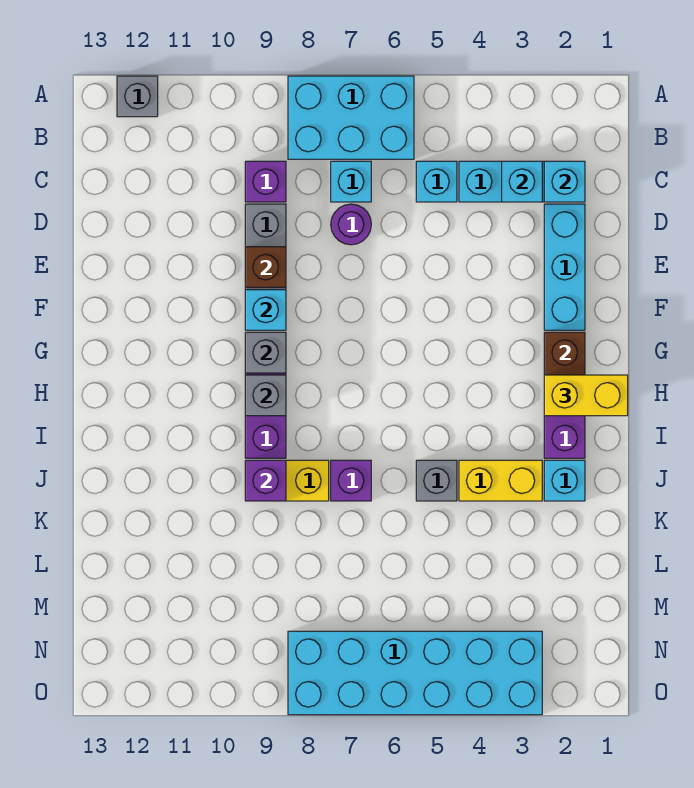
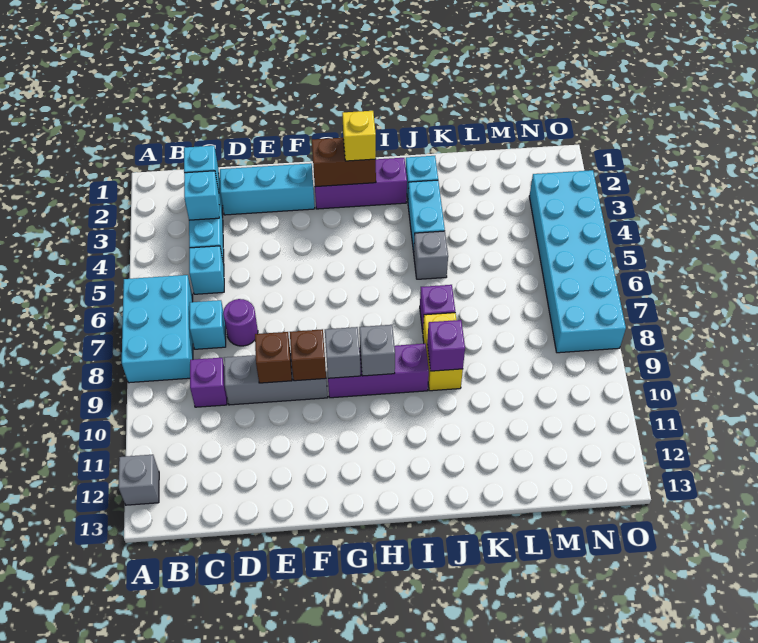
cyan brick F9 level 2 -> brown brick F9 level 2
yellow brick H1:H2 level 3 -> yellow brick H2 level 3
yellow brick J3:J4 level 1 -> cyan brick J3:J4 level 1

